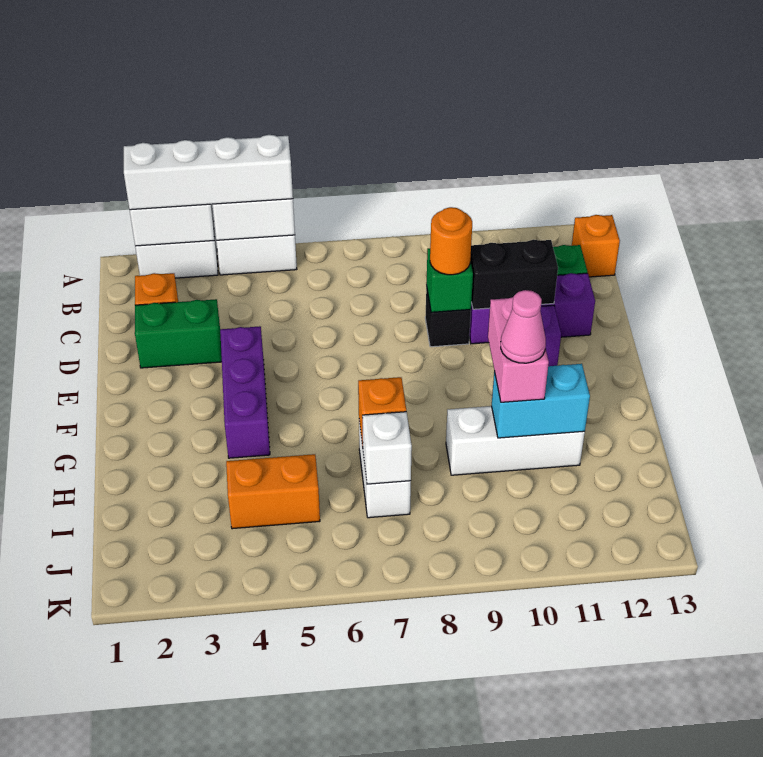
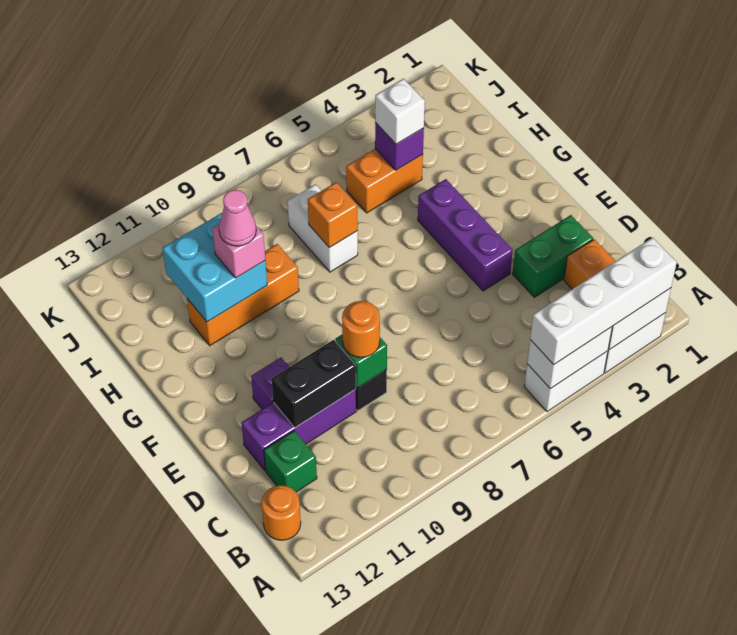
orange brick B13 level 1 -> orange round brick B13 level 1
pink brick G10:H10 level 3 -> pink brick H10 level 3
white brick H9:H11 level 1 -> orange brick H9:H11 level 1
cyan brick H10:H11 level 2 -> cyan brick H10:I11 level 2
none -> purple brick I4 level 2
white brick I7 level 2 -> white brick I4 level 3

